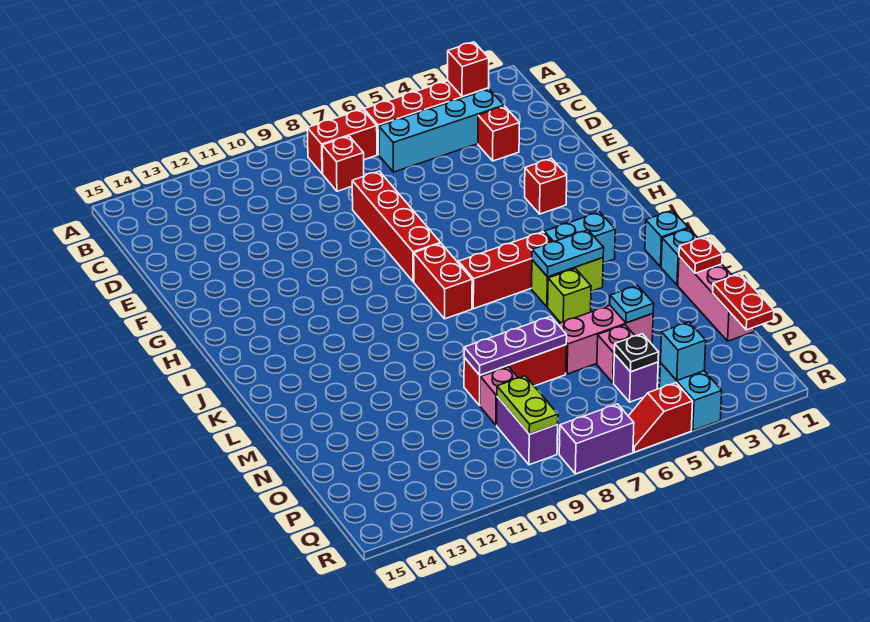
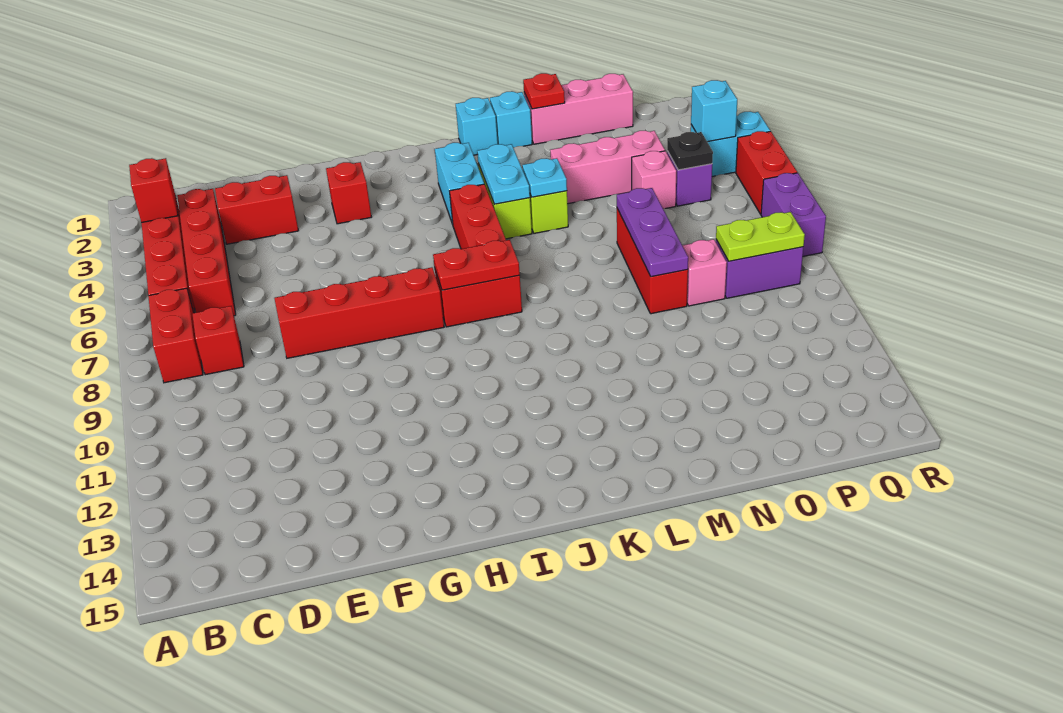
cyan brick C3:C6 level 1 -> red brick C3:C6 level 1
red brick D3 level 1 -> red brick D3:E3 level 1
pink brick N4:N6 level 1 -> pink brick M4:O4 level 1
cyan plate N4 level 2 -> cyan plate L5 level 2
red plate O1:P1 level 2 -> red plate I8:J8 level 2
red slope R5:R6 level 1 top 5 -> red brick R5:R6 level 1

